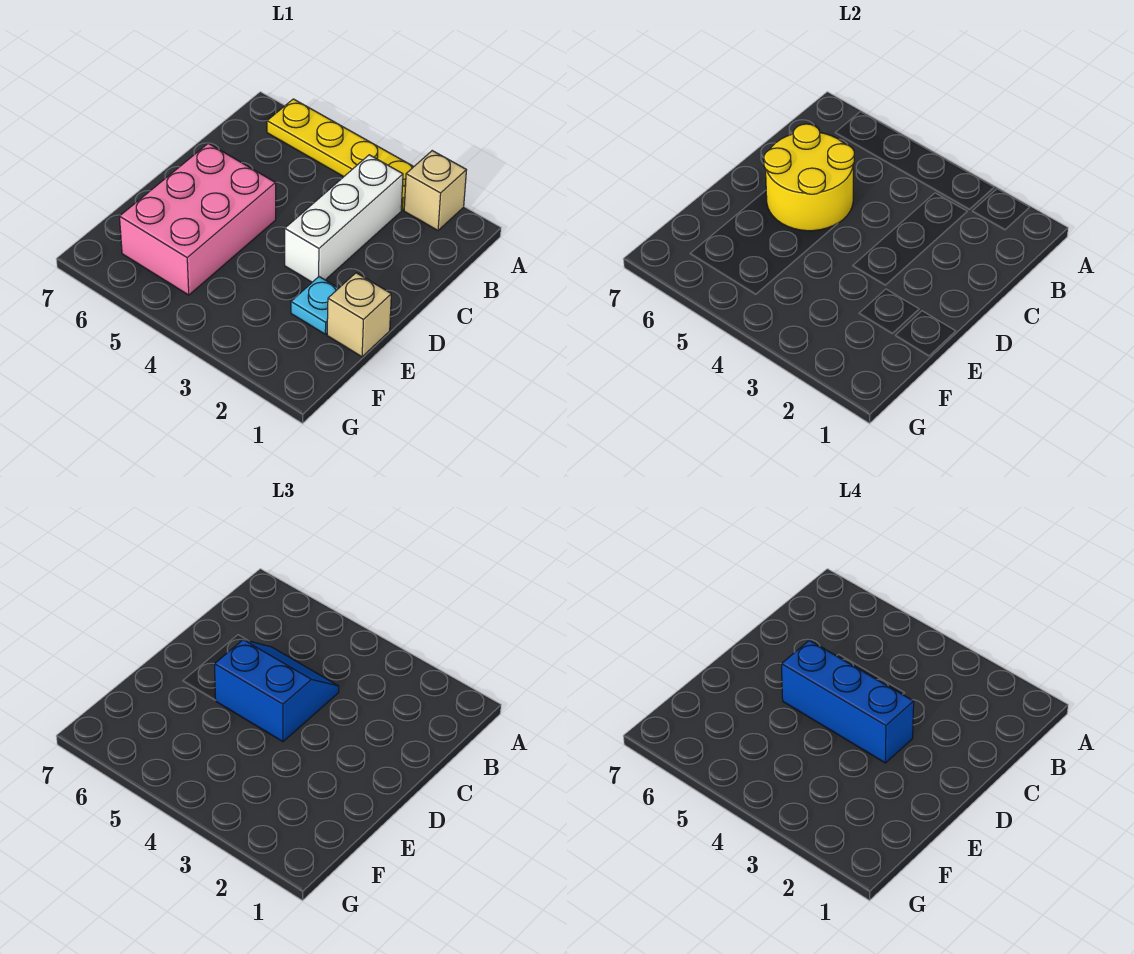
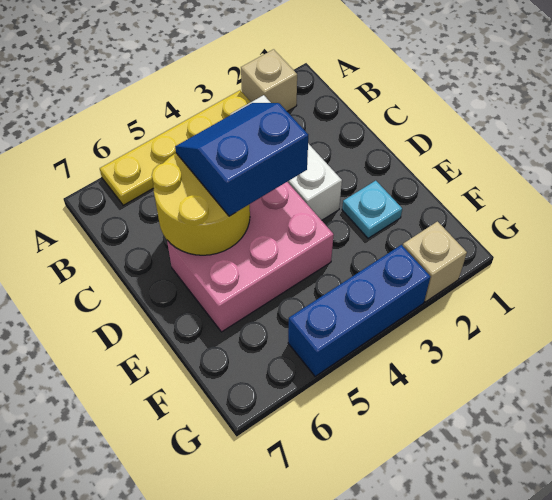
blue brick D3:D5 level 4 -> blue brick G3:G5 level 1
pink brick D5:F6 level 1 -> pink brick D4:E6 level 1
tan brick E1 level 1 -> tan brick G2 level 1

